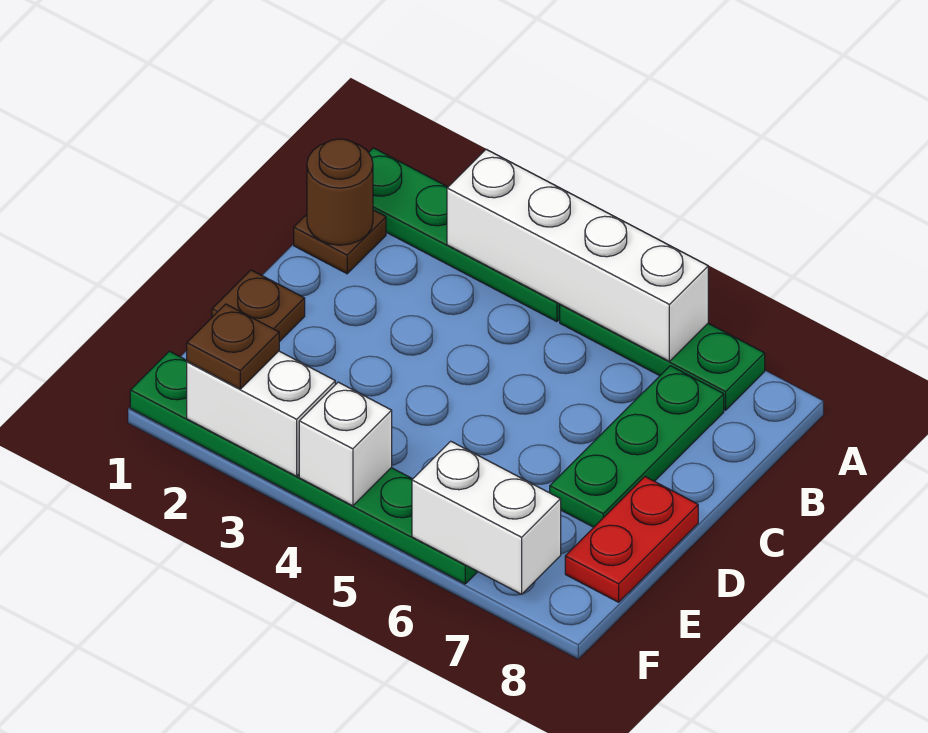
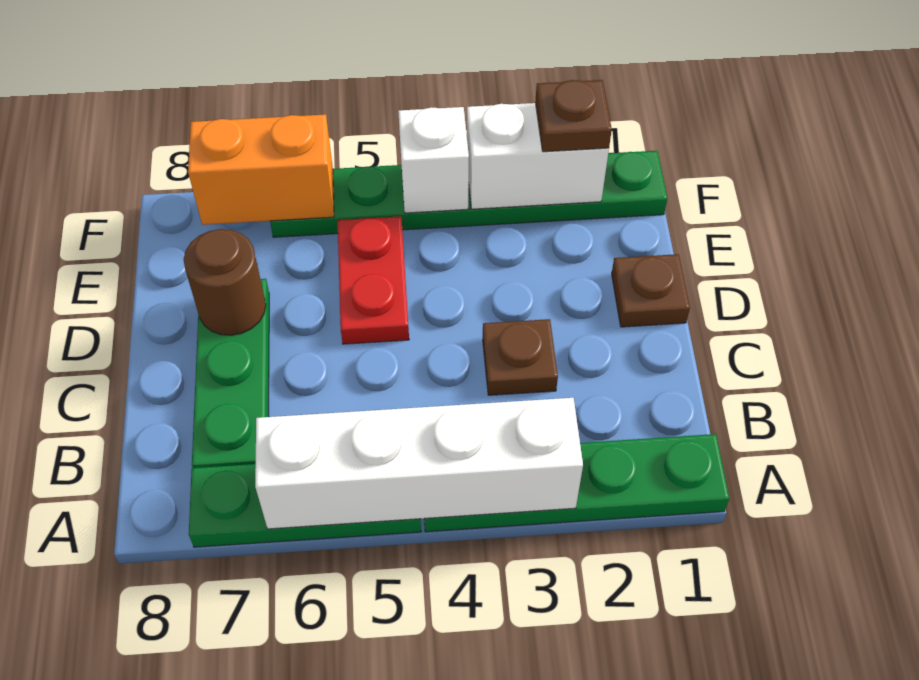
brown plate B1 level 1 -> brown plate C3 level 1
brown round brick B1 level 2 -> brown round brick D7 level 2
red plate D8:E8 level 1 -> red plate D5:E5 level 1
white brick F6:F7 level 2 -> orange brick F6:F7 level 2

